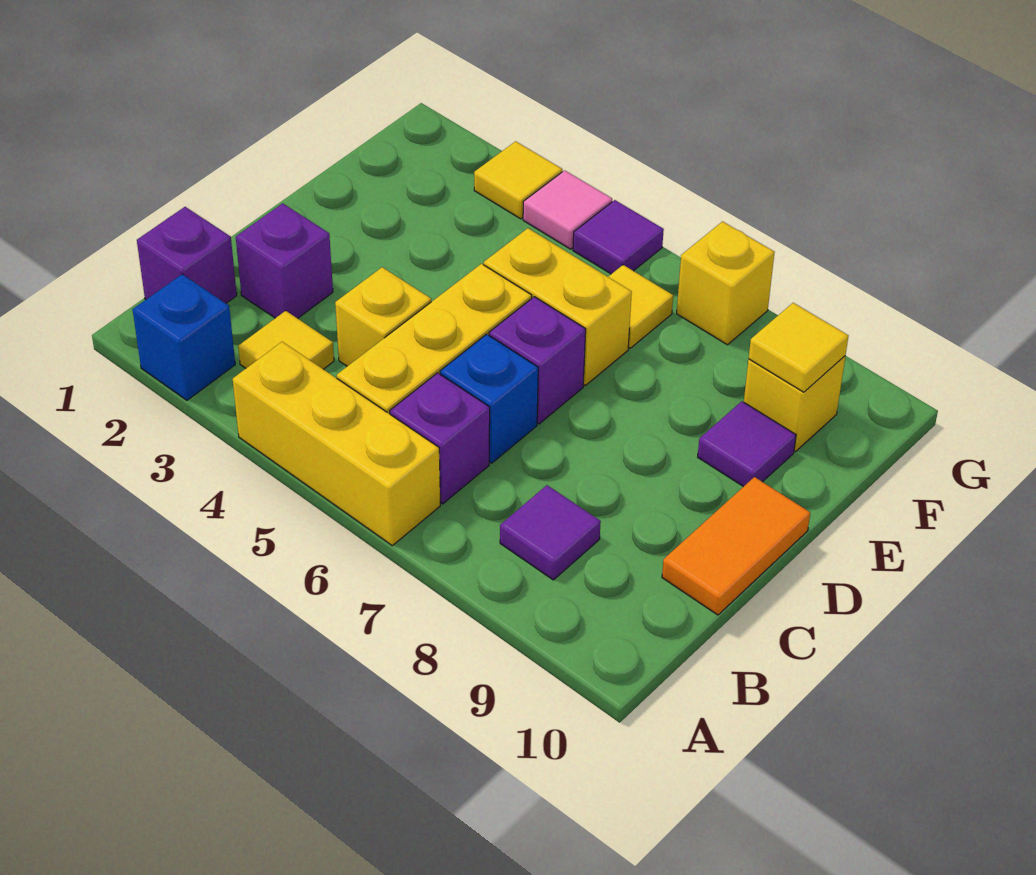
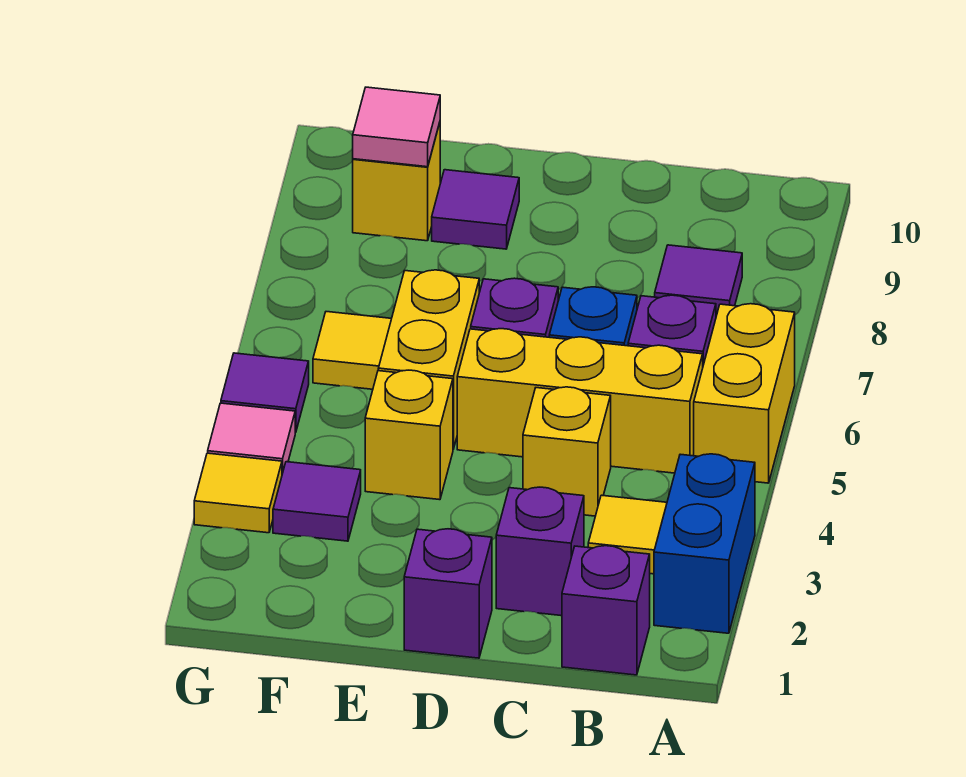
blue brick A2 level 1 -> blue brick A2:A3 level 1
yellow brick A4:A6 level 1 -> yellow brick A5:A6 level 1
orange tile C10:D10 level 1 -> none
none -> purple brick D1 level 1
none -> purple tile F3 level 1
yellow tile F9 level 2 -> pink tile F9 level 2
yellow brick G7 level 1 -> yellow brick E4 level 1

